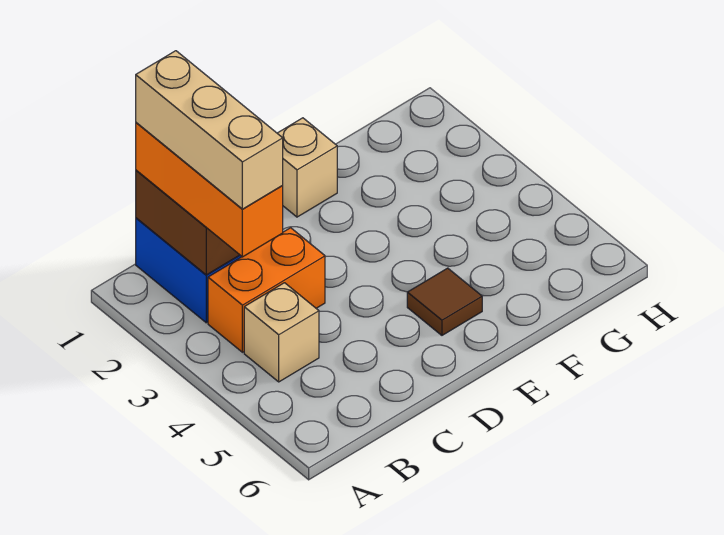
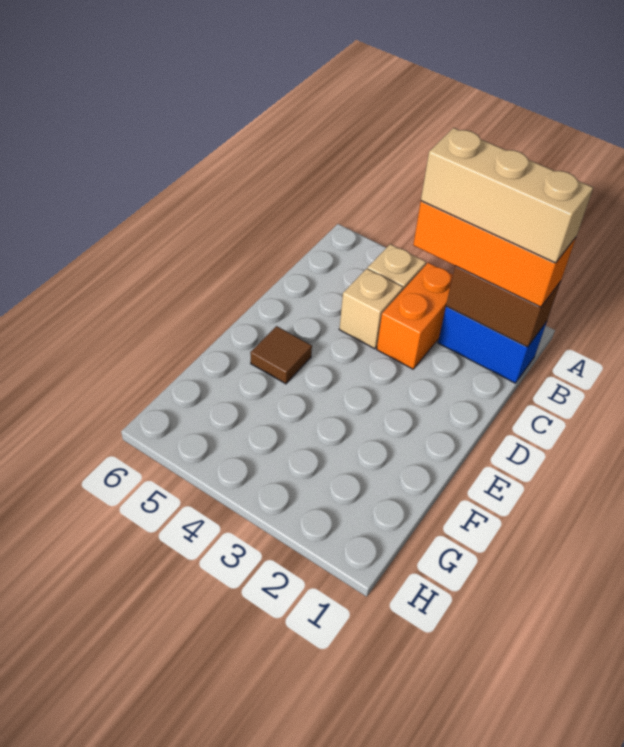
tan brick E1 level 1 -> tan brick C4 level 1

